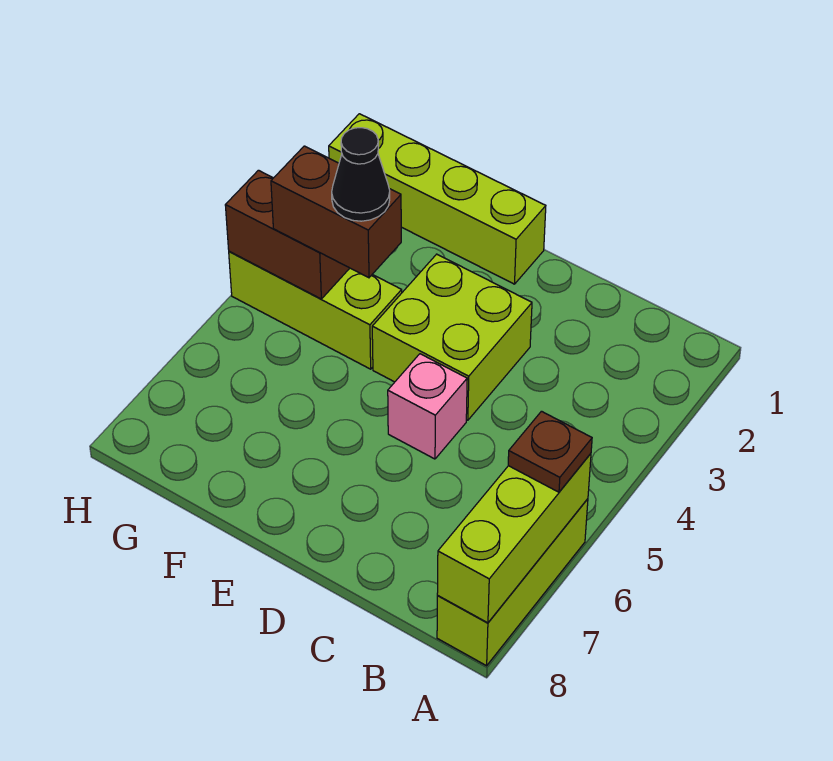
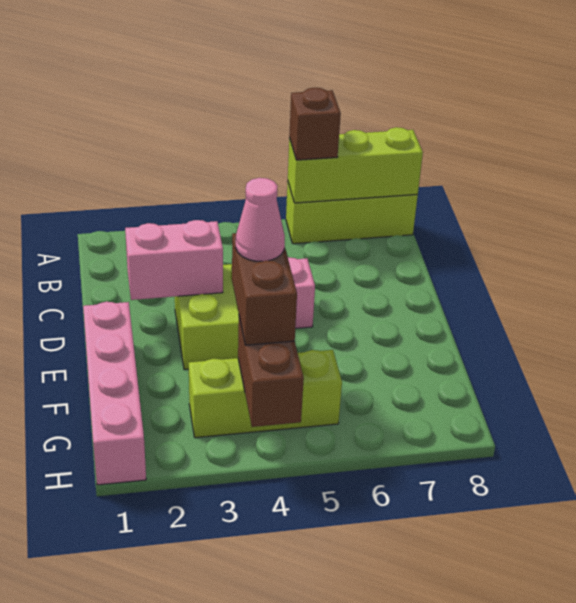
brown plate A6 level 3 -> brown brick A6 level 3
none -> pink brick D2:D3 level 2
lime brick E1:H1 level 1 -> pink brick E1:H1 level 1
lime brick F4:H4 level 1 -> lime brick G3:G5 level 1
black cone F4 level 4 -> pink cone F4 level 4

